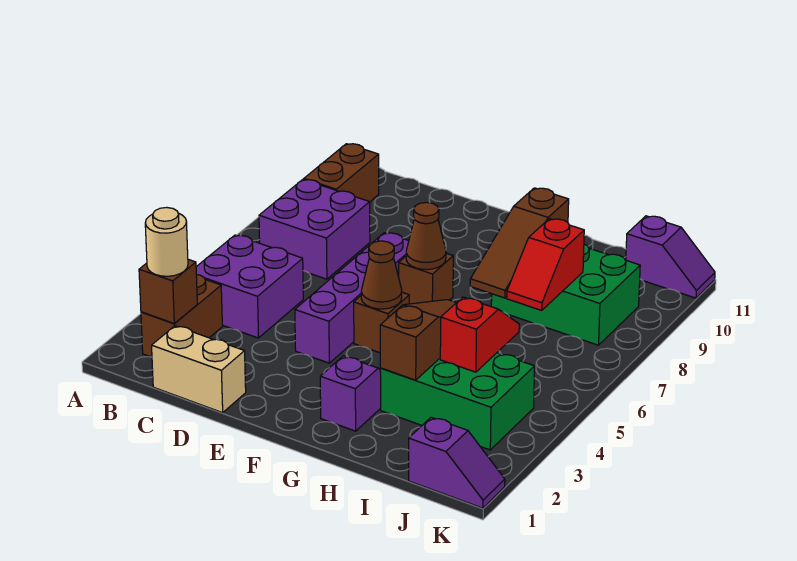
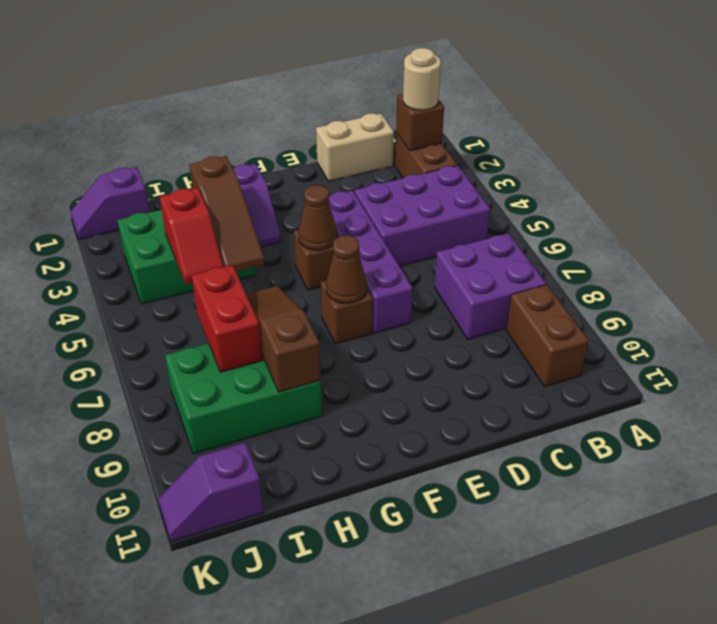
purple brick B4:C5 level 1 -> purple brick B4:D5 level 1
red slope I7:I8 level 2 top 8 -> red brick I7:I8 level 2

